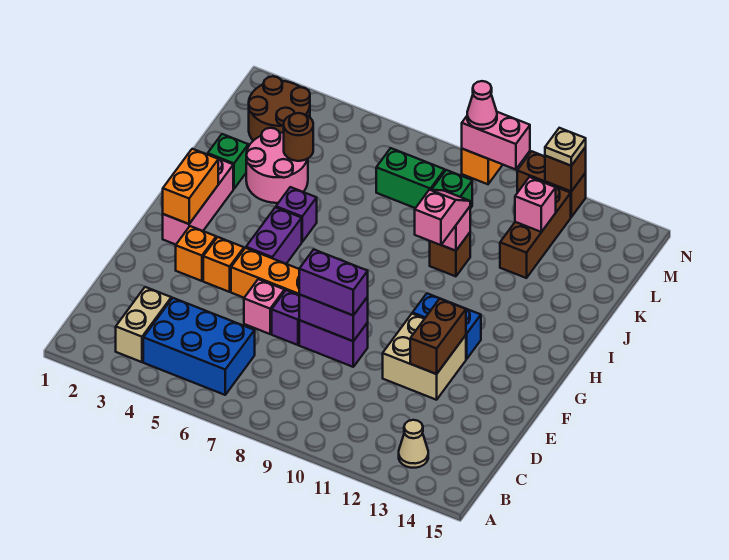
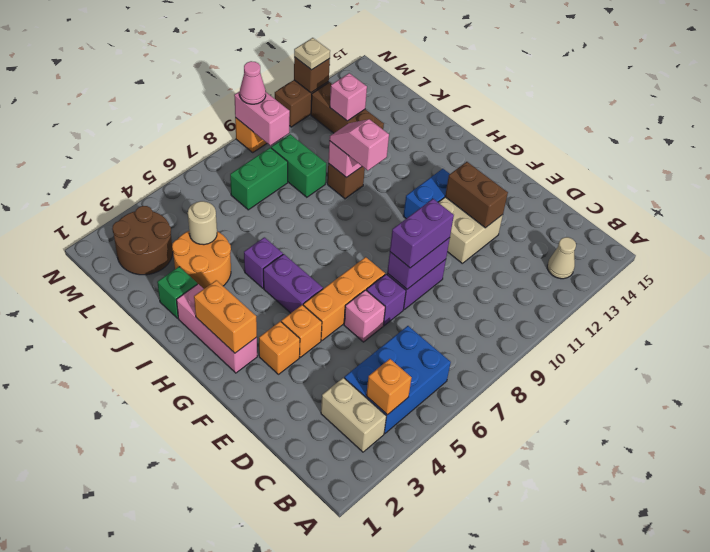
none -> orange brick B4 level 2
pink round brick J3:K4 level 1 -> orange round brick J3:K4 level 1
brown round brick K4 level 2 -> tan round brick K4 level 2
pink brick N9:N10 level 2 -> pink brick M9:N9 level 2

